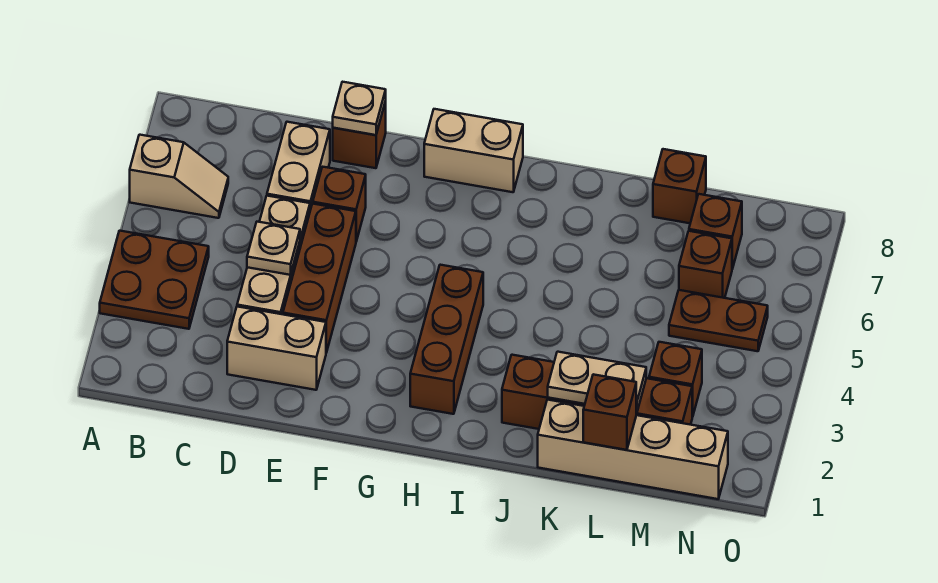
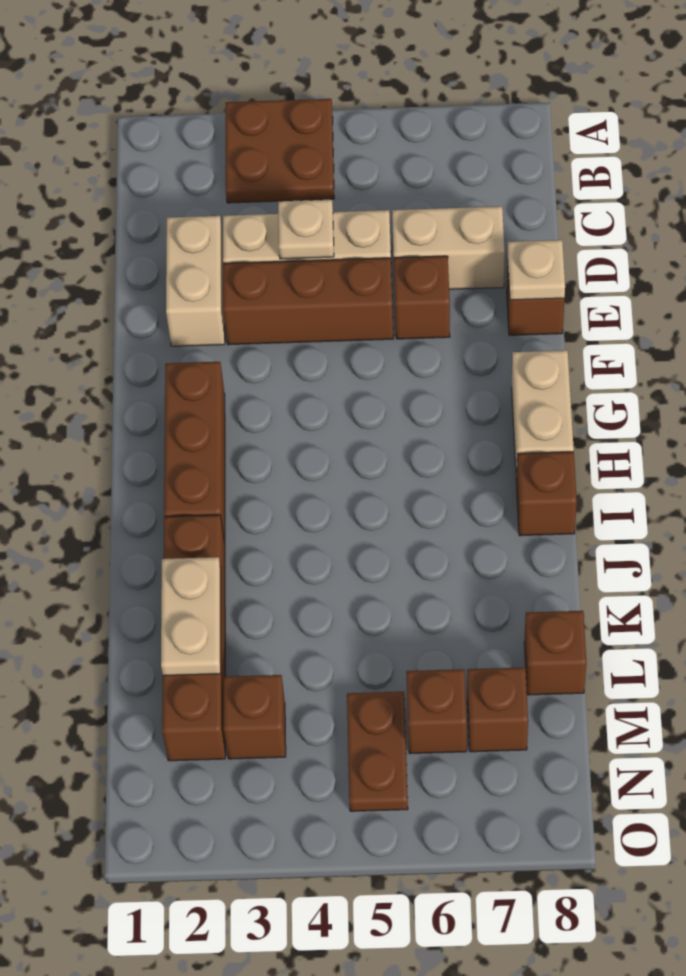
tan slope A6:B6 level 1 top A -> none
brown brick H2:H4 level 1 -> brown brick G2:I2 level 1
tan brick K1:N1 level 1 -> none
brown brick L1 level 2 -> brown brick I8 level 1

